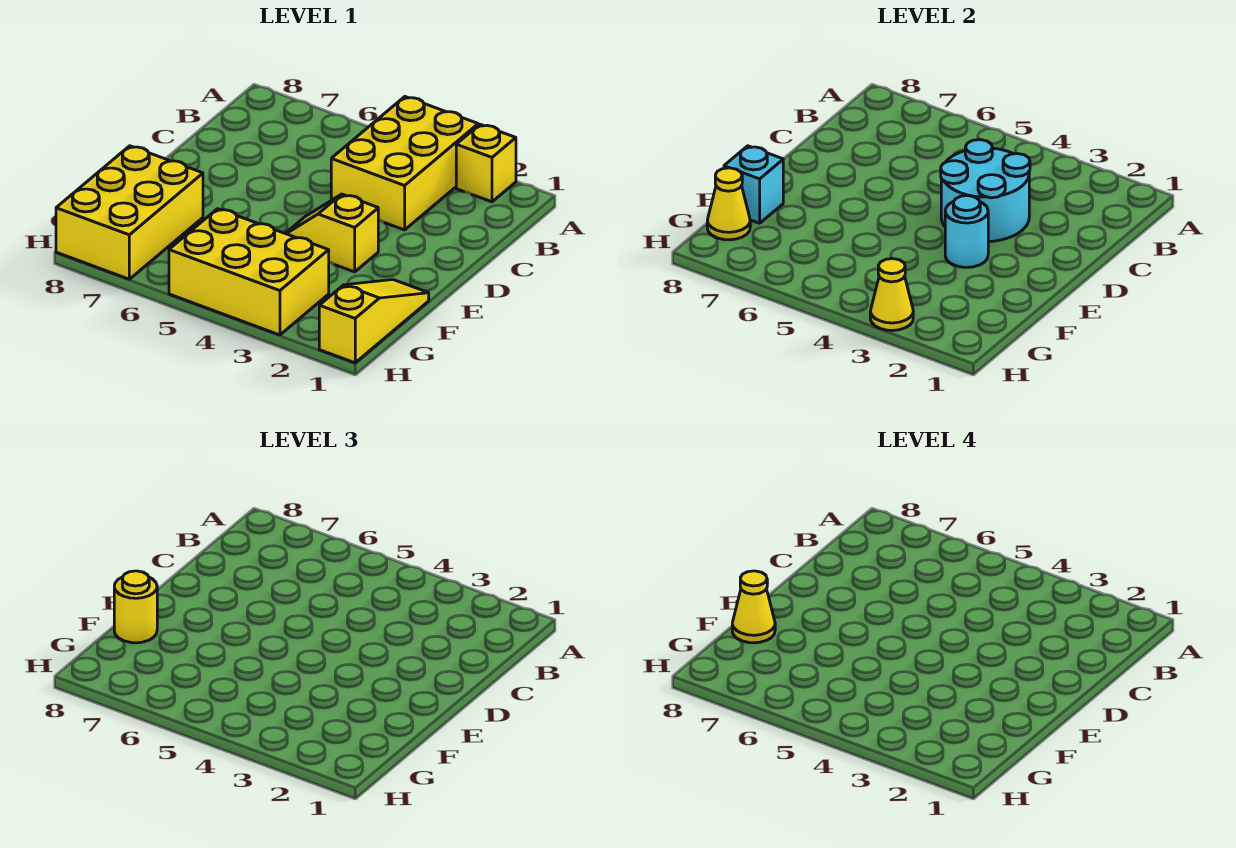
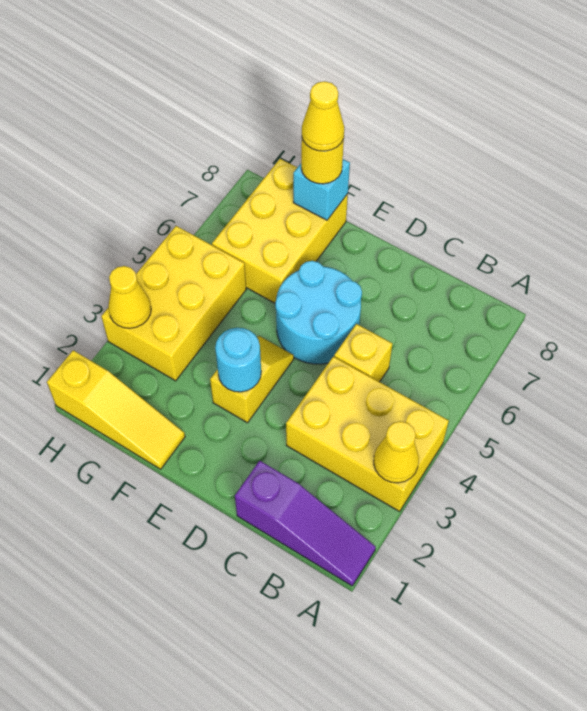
none -> purple slope A1:C1 level 1 top C
yellow brick A2 level 1 -> yellow brick C5 level 1
cyan round brick C3:D4 level 2 -> cyan round brick D5:E6 level 1
yellow brick F7:H8 level 1 -> yellow brick F6:G8 level 1
yellow cone G8 level 2 -> yellow cone A3 level 2

